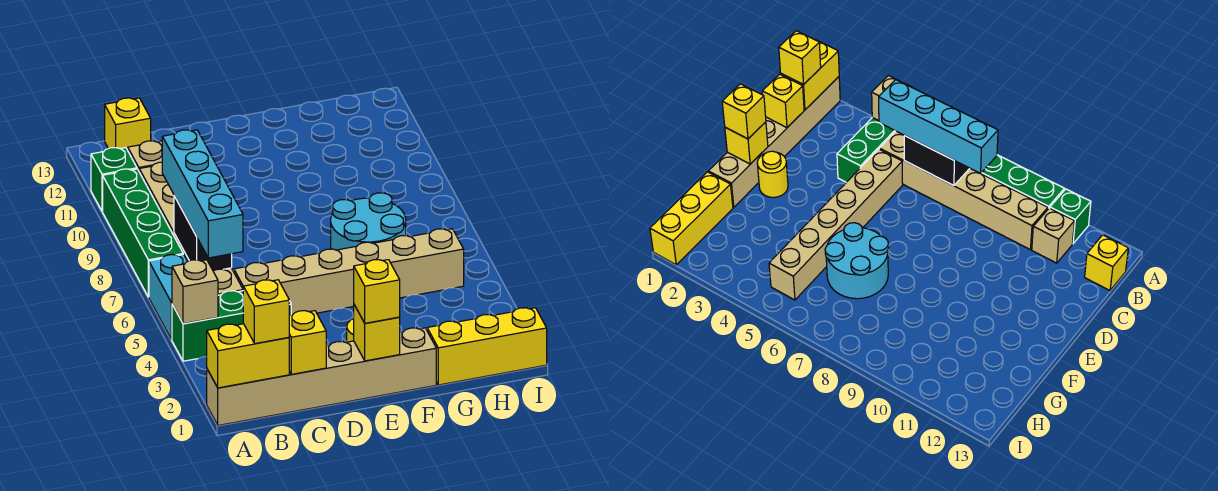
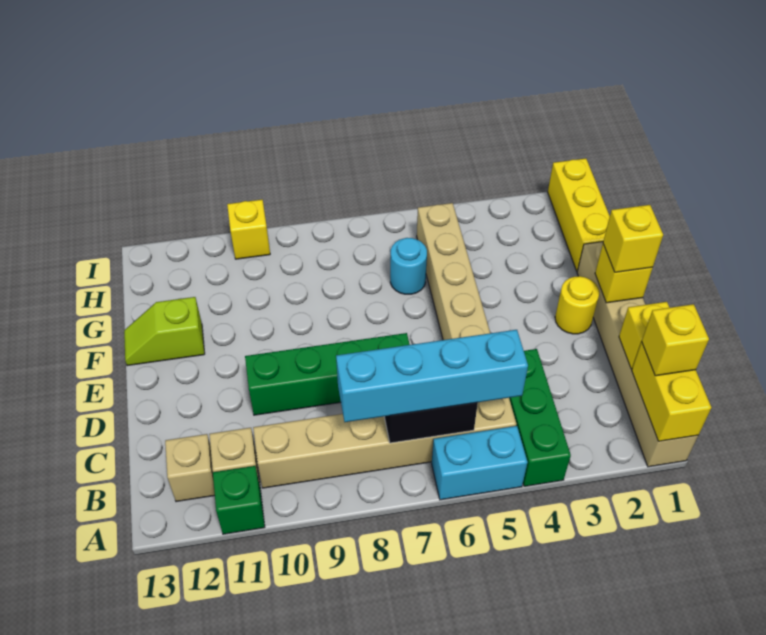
tan brick A4 level 2 -> tan brick B12 level 1
green brick A7:A10 level 1 -> green brick D7:D10 level 1
yellow brick B13 level 1 -> yellow brick I10 level 1
cyan round brick F6:G7 level 1 -> cyan round brick G6 level 1
none -> lime slope F12:F13 level 1 top 12

